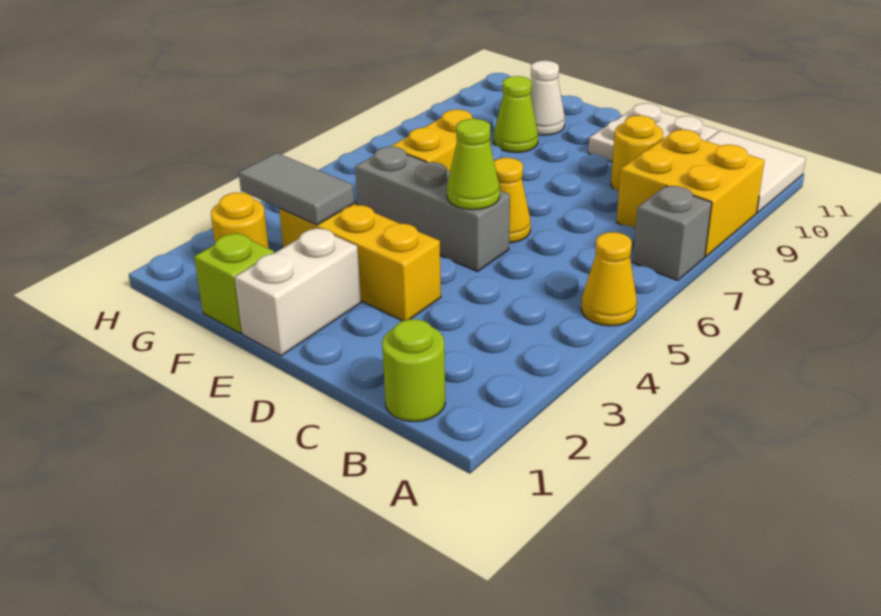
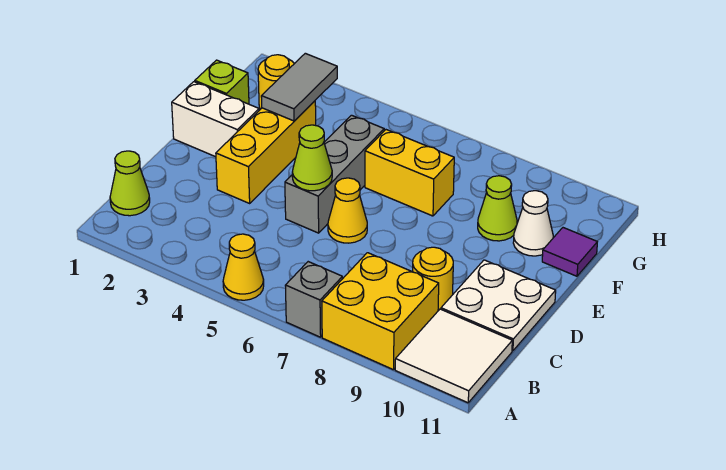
lime round brick B1 level 1 -> lime cone B1 level 1
none -> purple tile F11 level 1

